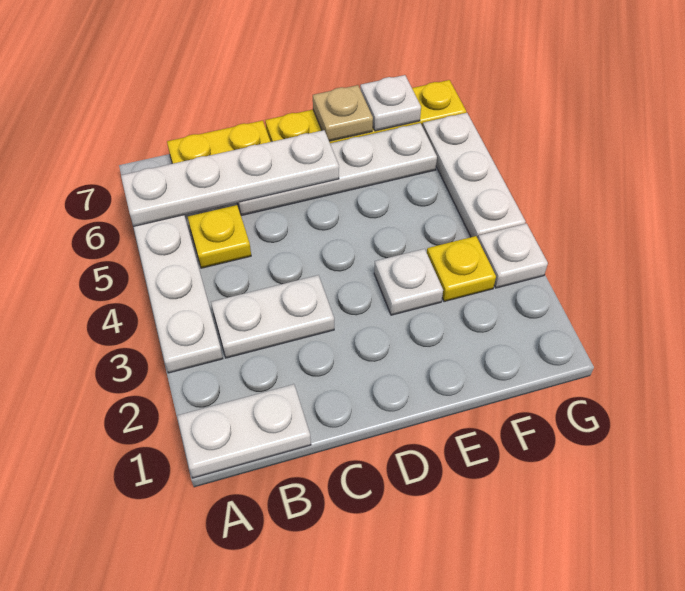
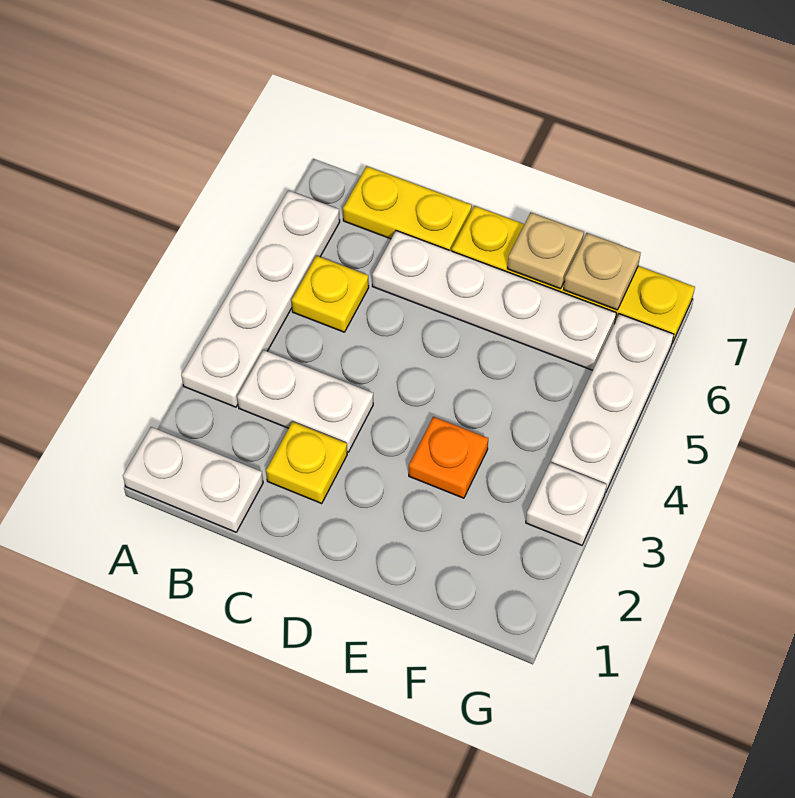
white plate A6:D6 level 2 -> none
white plate E3 level 1 -> orange plate E3 level 1
yellow plate F3 level 1 -> yellow plate C2 level 1
white plate F7 level 2 -> tan plate F7 level 2

